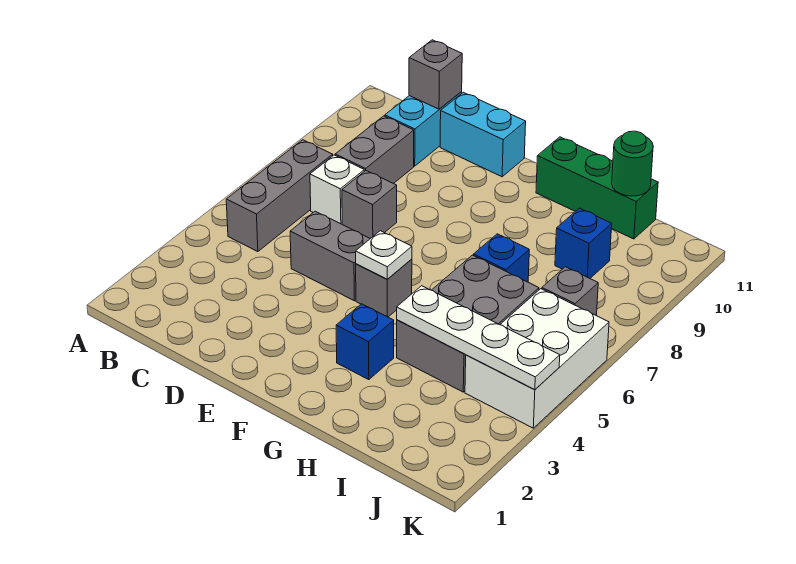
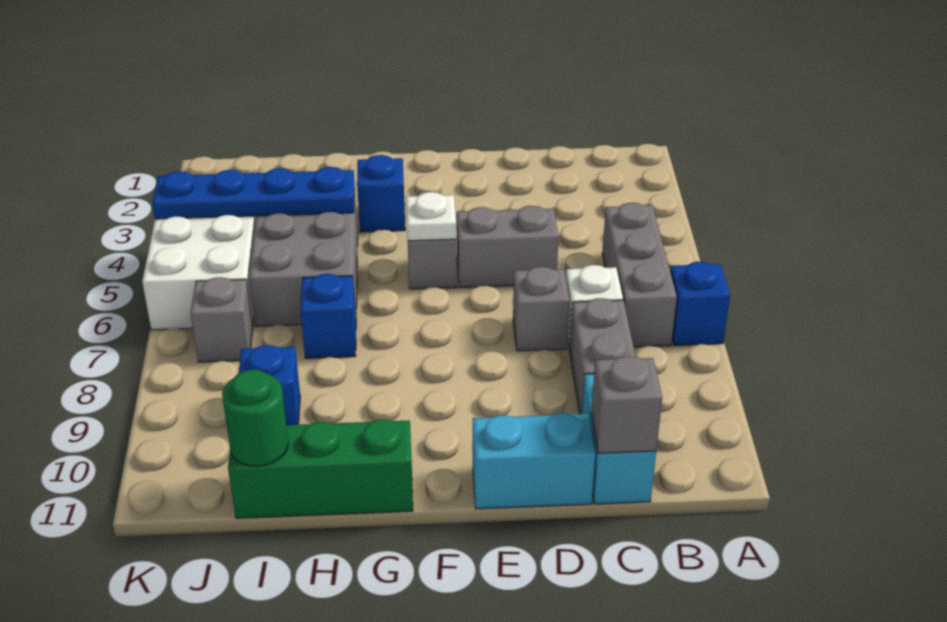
none -> blue brick A7 level 1
white plate H4:K4 level 2 -> blue plate H4:K4 level 2

